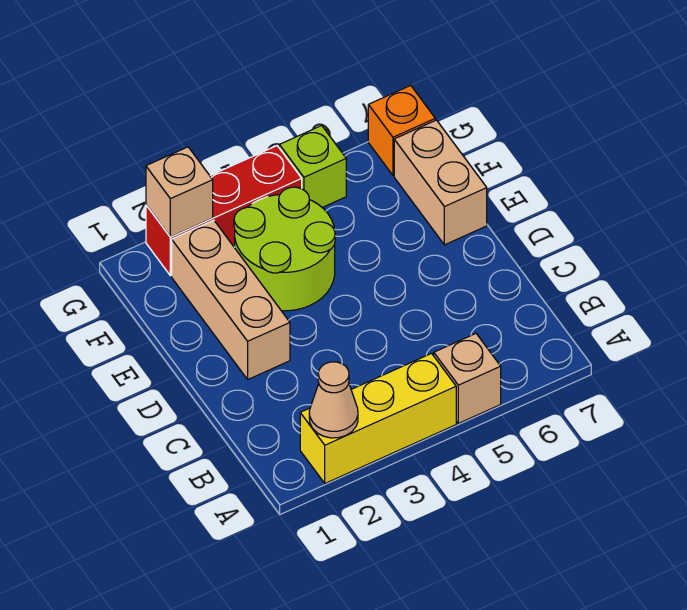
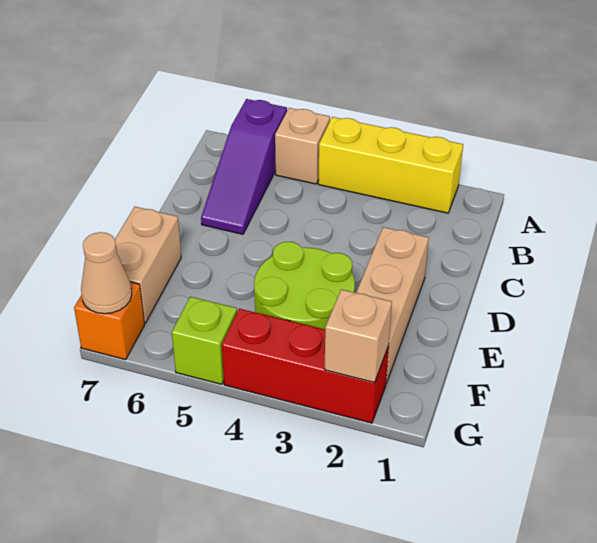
tan cone A2 level 2 -> tan cone G7 level 2
none -> purple slope A6:C6 level 1 top A

